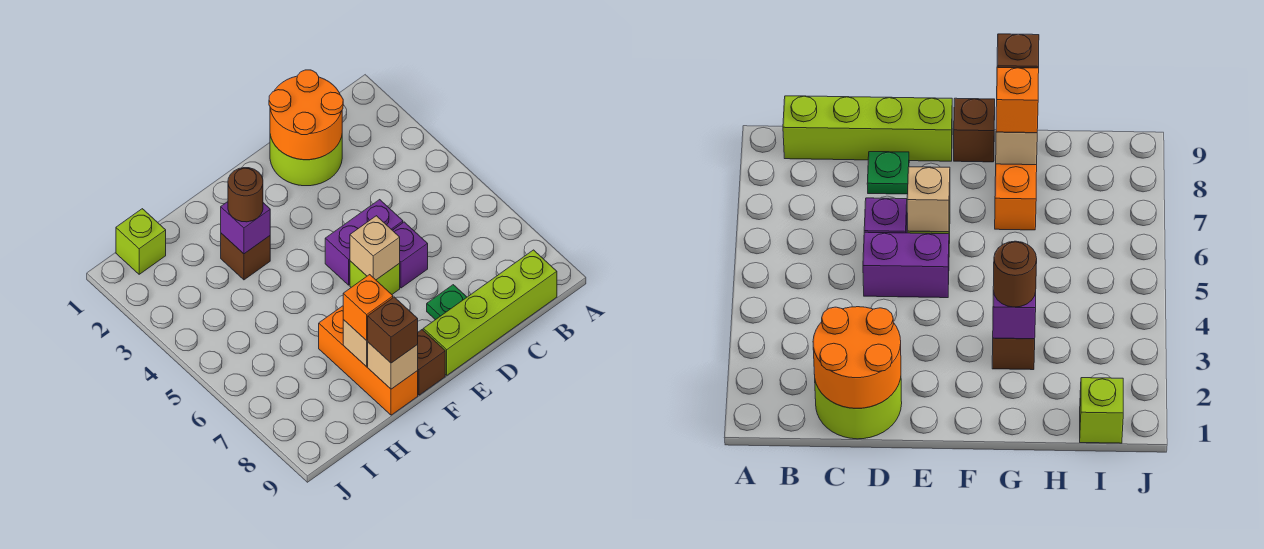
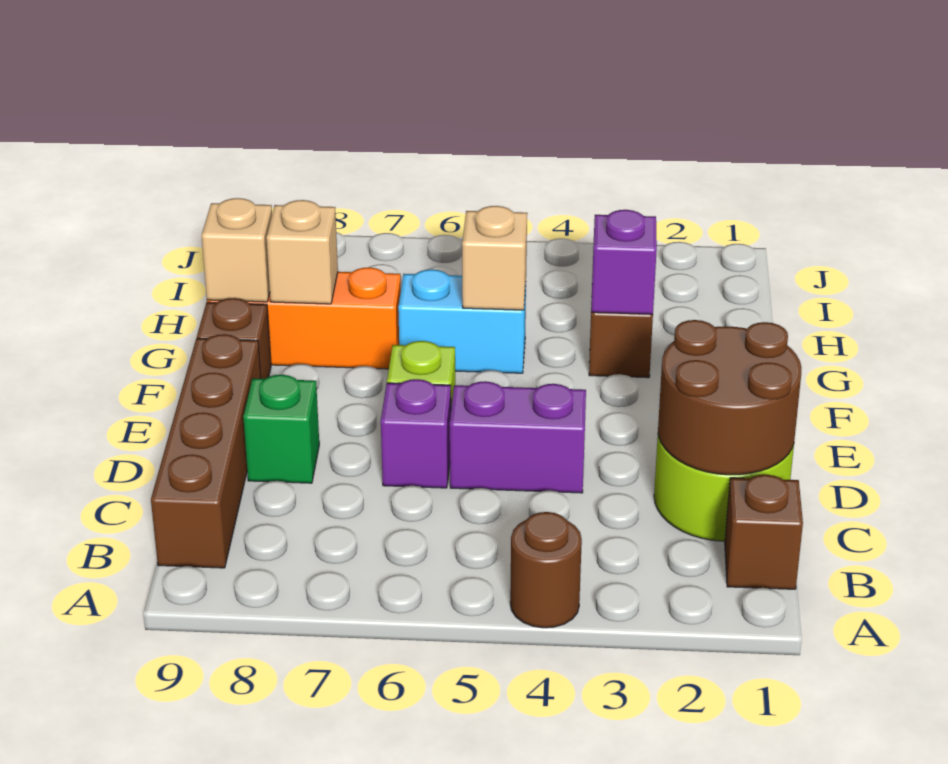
lime brick B9:E9 level 1 -> brown brick B9:E9 level 1
orange round brick C1:D2 level 2 -> brown round brick C1:D2 level 2
purple brick D5:E5 level 1 -> purple brick D4:D5 level 1
green plate D8 level 1 -> green brick D8 level 1
tan brick E6 level 2 -> tan brick G5 level 2
brown round brick G3 level 3 -> brown round brick A4 level 1
none -> cyan brick G5:G6 level 1
orange brick G8 level 3 -> none
brown brick G9 level 3 -> brown brick B1 level 1
lime brick I1 level 1 -> none

